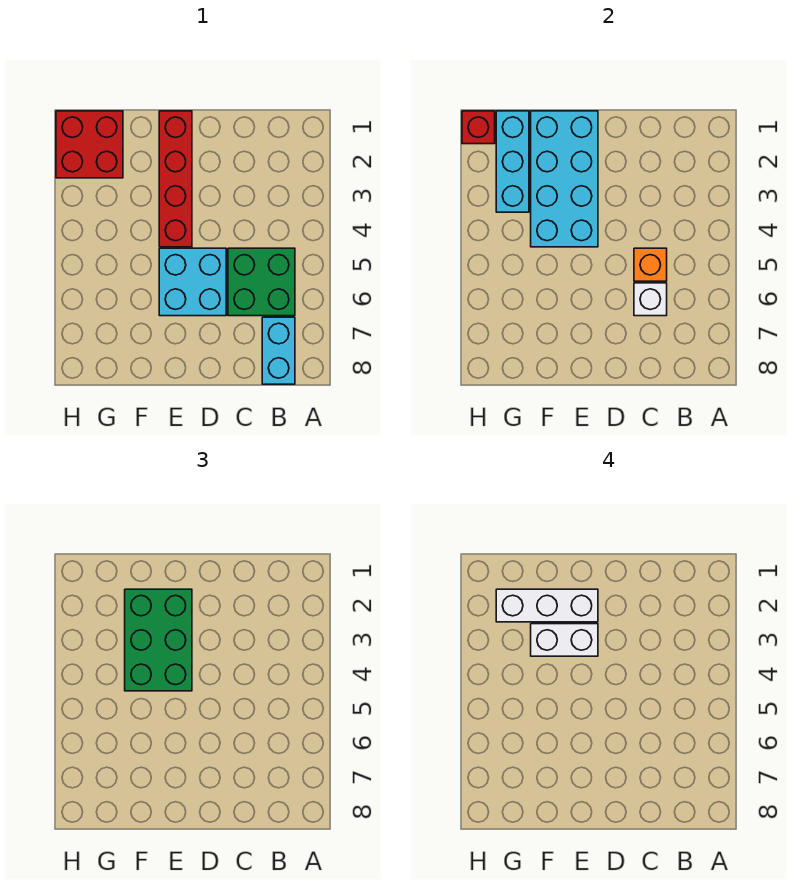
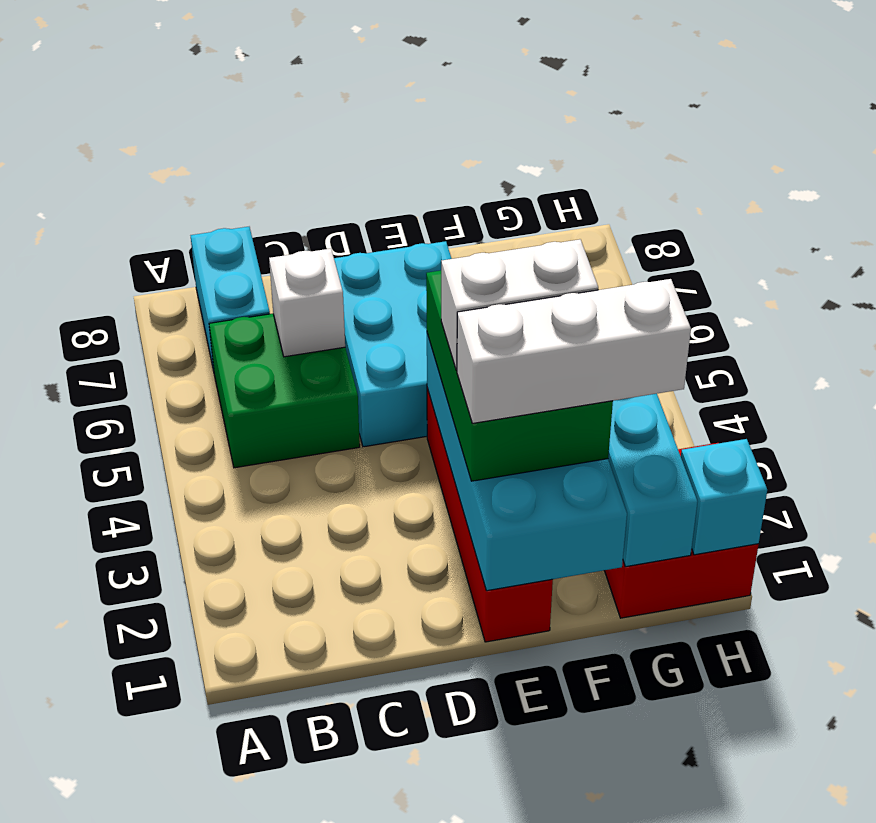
orange brick C5 level 2 -> none
cyan brick D5:E6 level 1 -> cyan brick D5:E7 level 1
red brick H1 level 2 -> cyan brick H1 level 2

